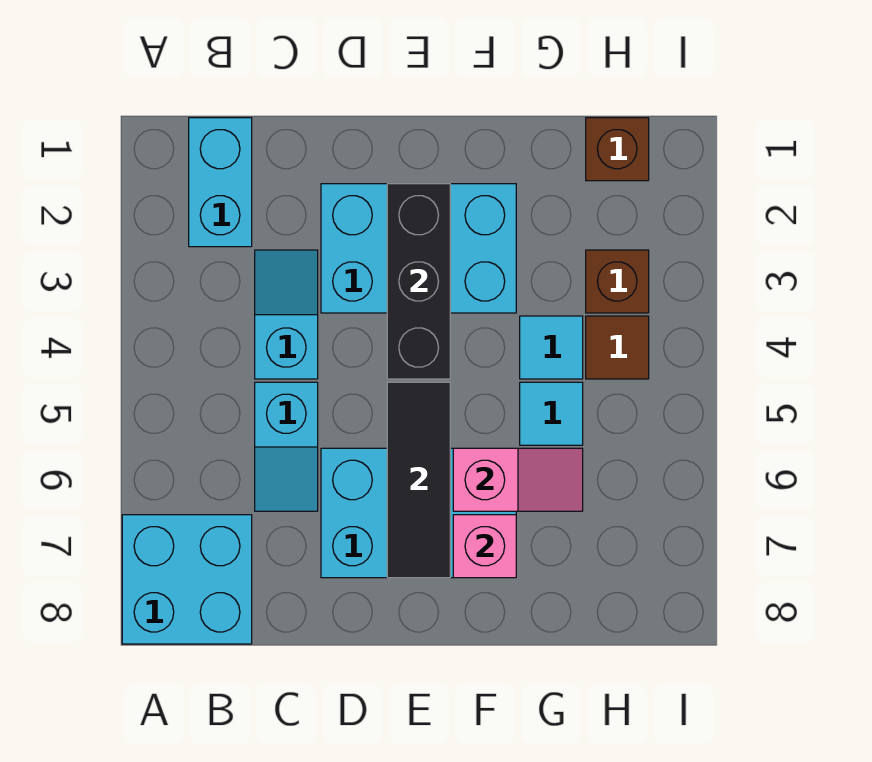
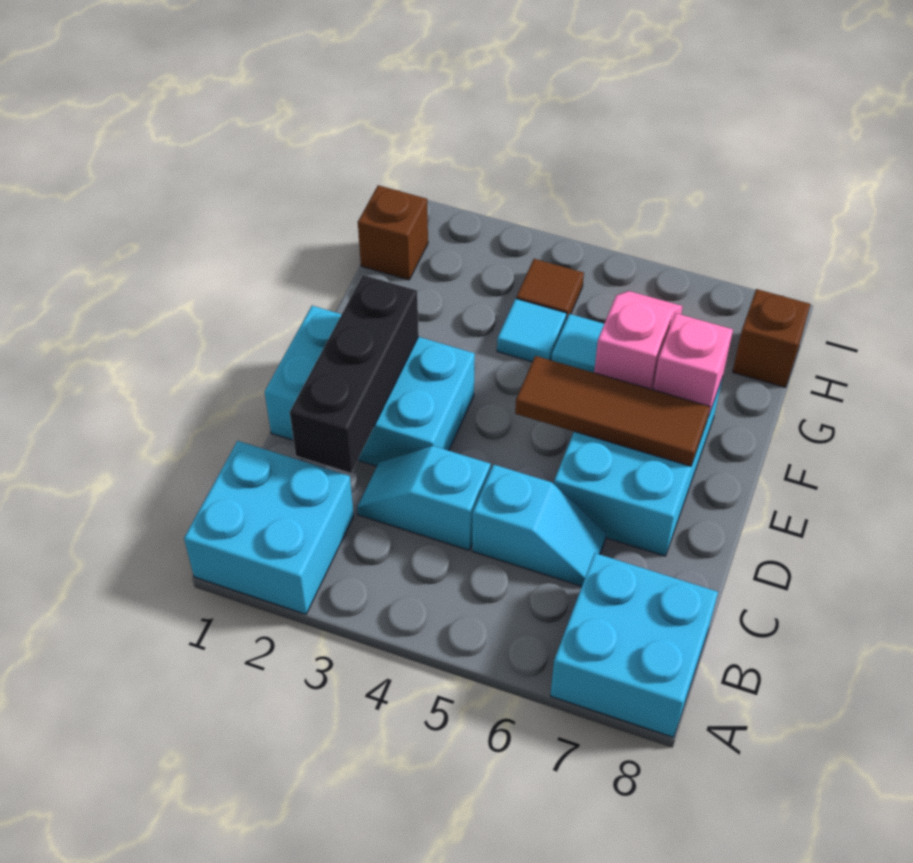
cyan brick B1:B2 level 1 -> cyan brick A1:B2 level 1
cyan brick D2:F3 level 1 -> cyan brick D1:E3 level 1
black brick E2:E4 level 2 -> black brick C2:E2 level 2
black tile E5:E7 level 2 -> brown tile E5:E7 level 2
brown brick H3 level 1 -> brown brick H8 level 1

